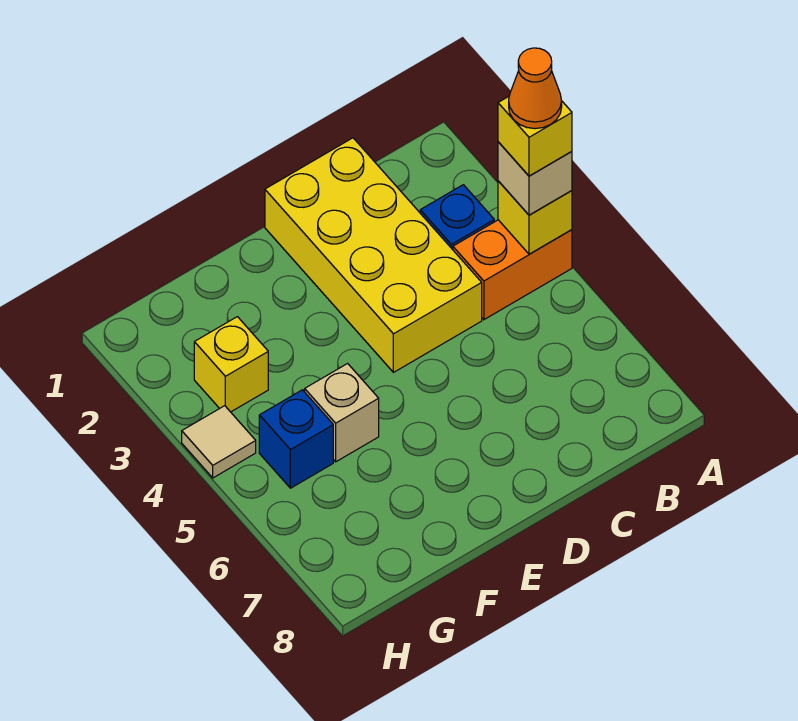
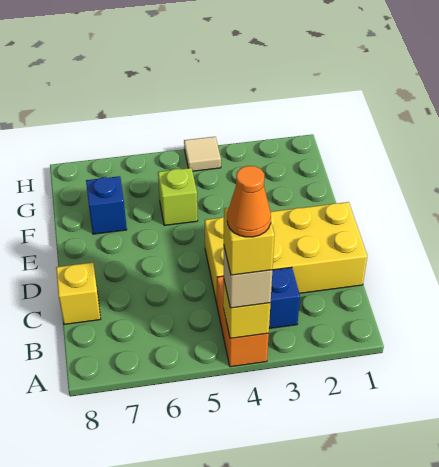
tan brick F5 level 1 -> lime brick F5 level 1
yellow brick G3 level 1 -> yellow brick C8 level 1
blue brick G5 level 1 -> blue brick F7 level 1

